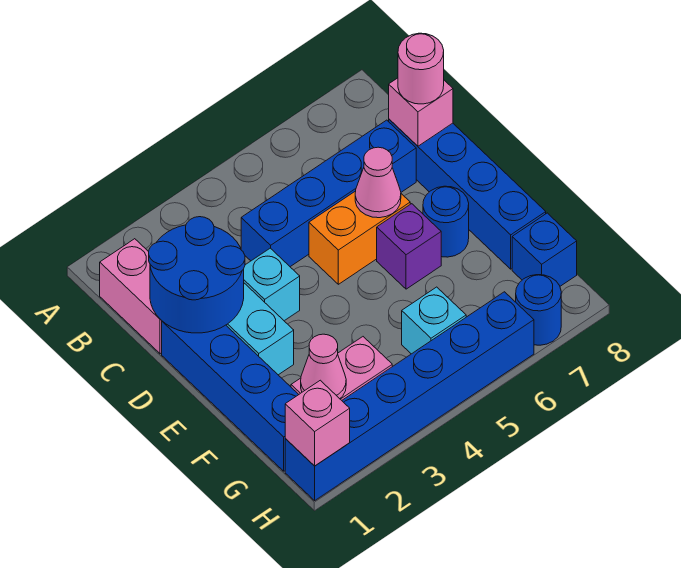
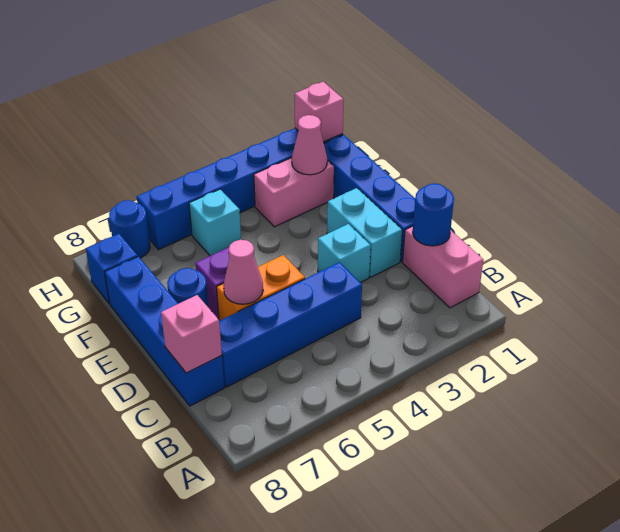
blue round brick C1:D2 level 2 -> blue round brick C1 level 2
pink round brick C8 level 3 -> none

